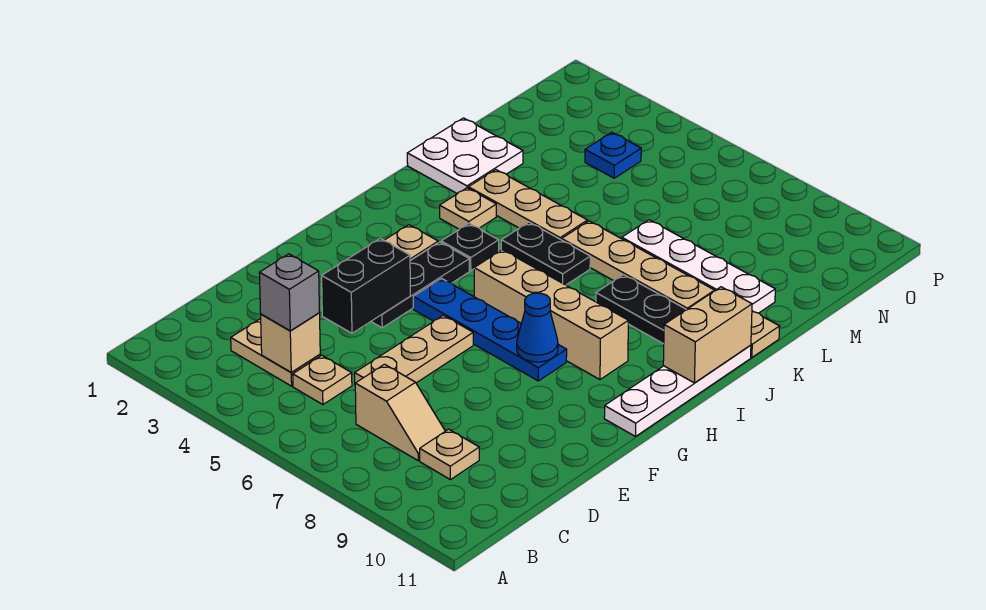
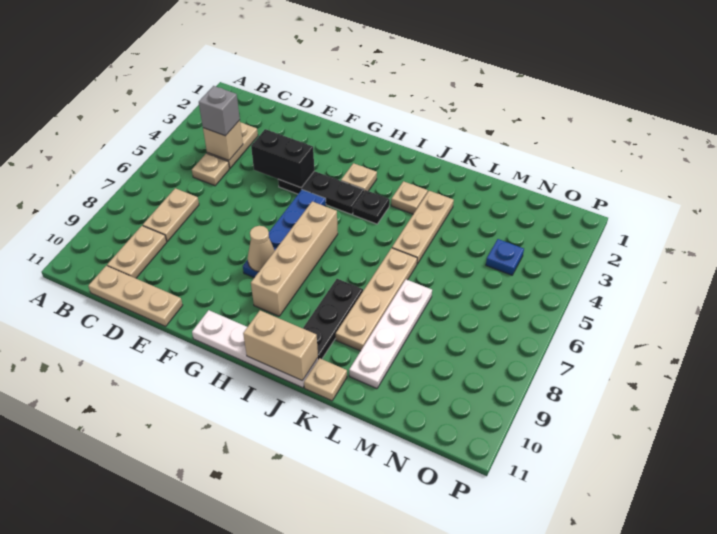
tan slope C7:C8 level 1 top 7 -> tan plate C7:C8 level 1
tan plate C9 level 1 -> tan plate C9:C10 level 1
tan plate D6:F6 level 1 -> tan plate C11:E11 level 1
blue cone G8 level 2 -> tan cone G8 level 2
black plate J5:J6 level 1 -> none
white plate K1:L2 level 1 -> none

